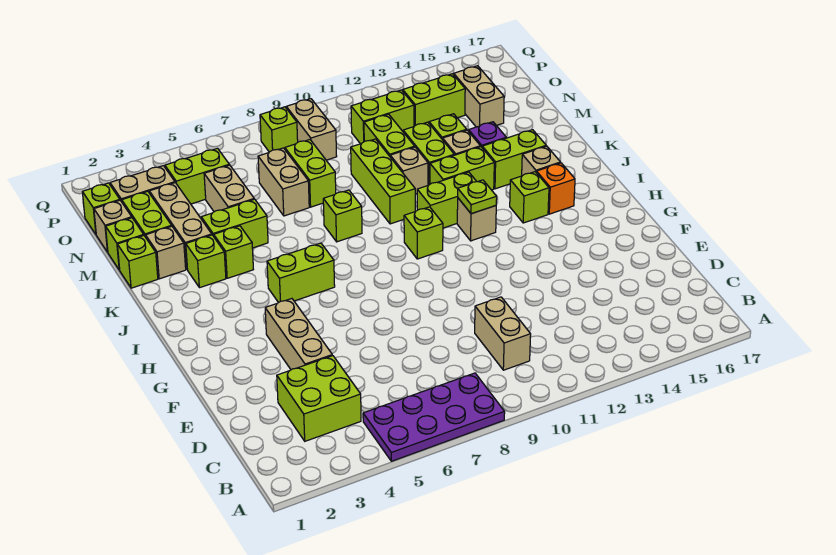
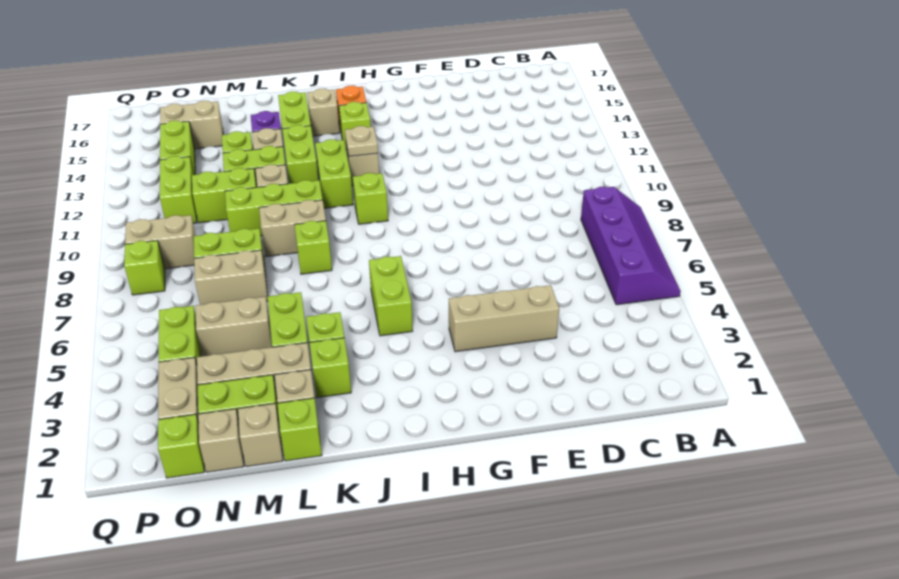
purple plate A5:B8 level 1 -> purple slope A5:B8 level 1 top B
lime brick C3:D4 level 1 -> none
tan brick C10:D10 level 1 -> tan brick K9:L9 level 1
lime plate I12 level 2 -> tan plate I12 level 2
lime brick M1 level 1 -> tan brick M1 level 1

